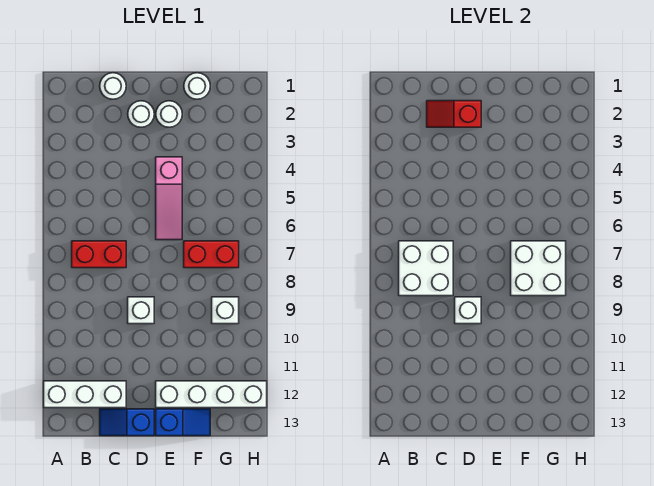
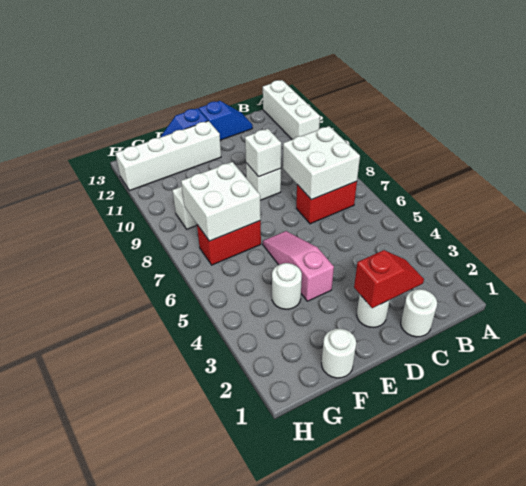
white brick A12:C12 level 1 -> white brick A11:A13 level 1
white round brick E2 level 1 -> white round brick F4 level 1

